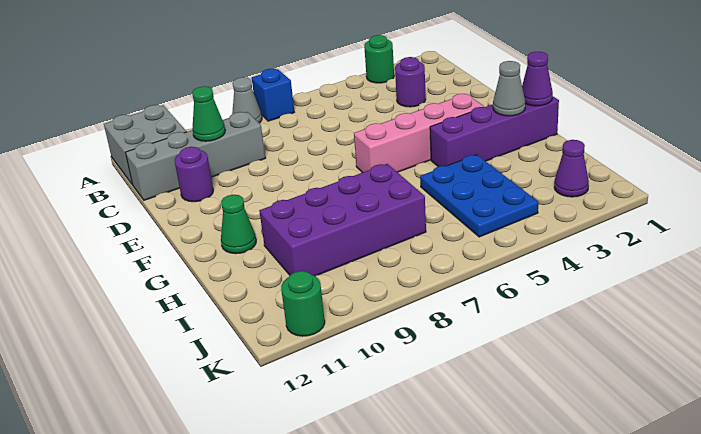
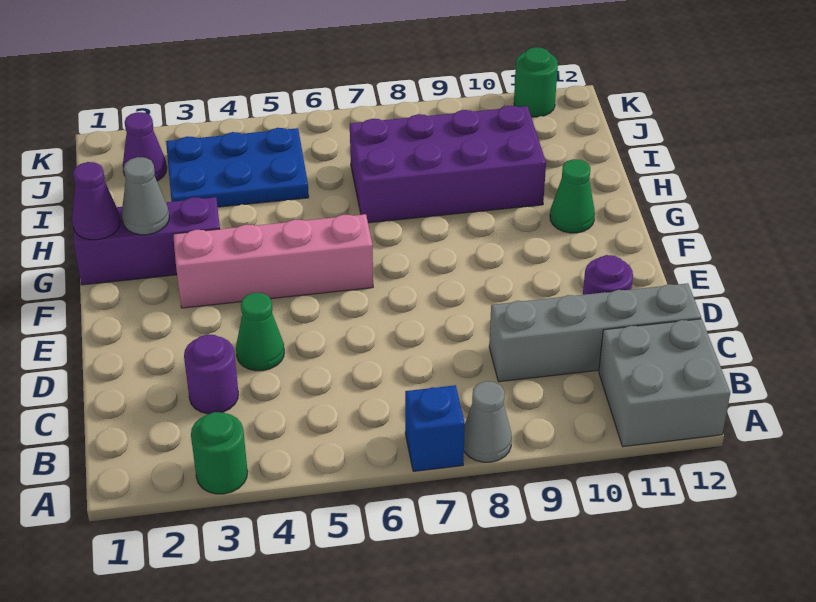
green cone C10 level 2 -> green cone D4 level 1
purple brick G1:G4 level 1 -> purple brick G1:G3 level 1
blue plate H4:J5 level 1 -> blue plate I3:J5 level 1

